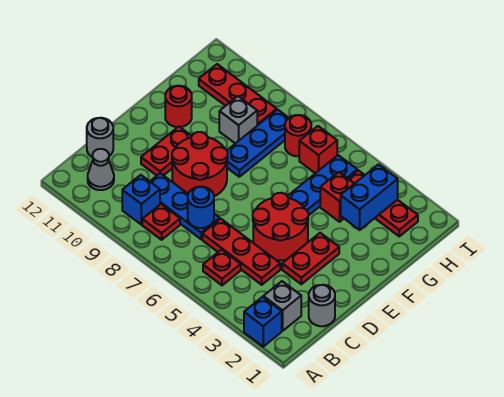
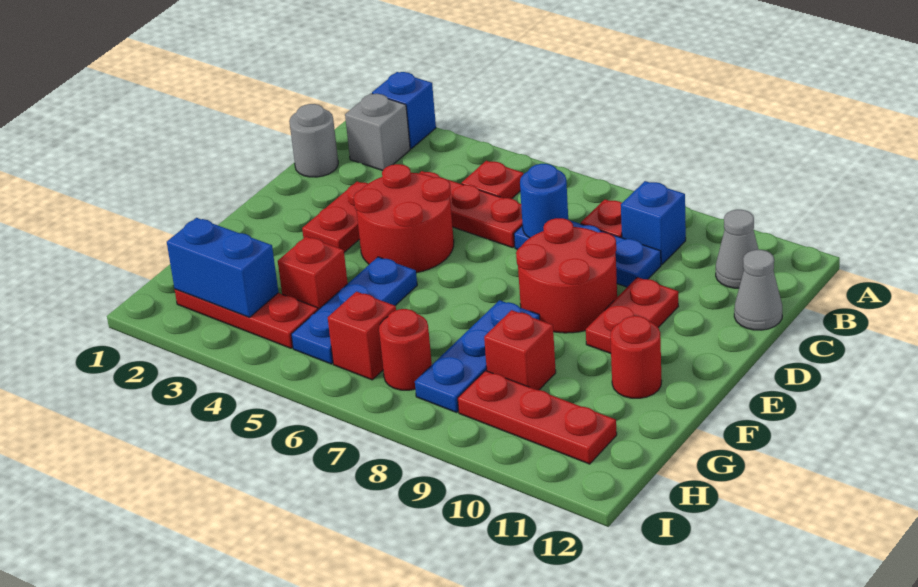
grey round brick C12 level 1 -> grey cone C12 level 1
blue brick G3:H3 level 2 -> blue brick H2:H3 level 2
grey brick G9 level 1 -> red brick G9 level 1

